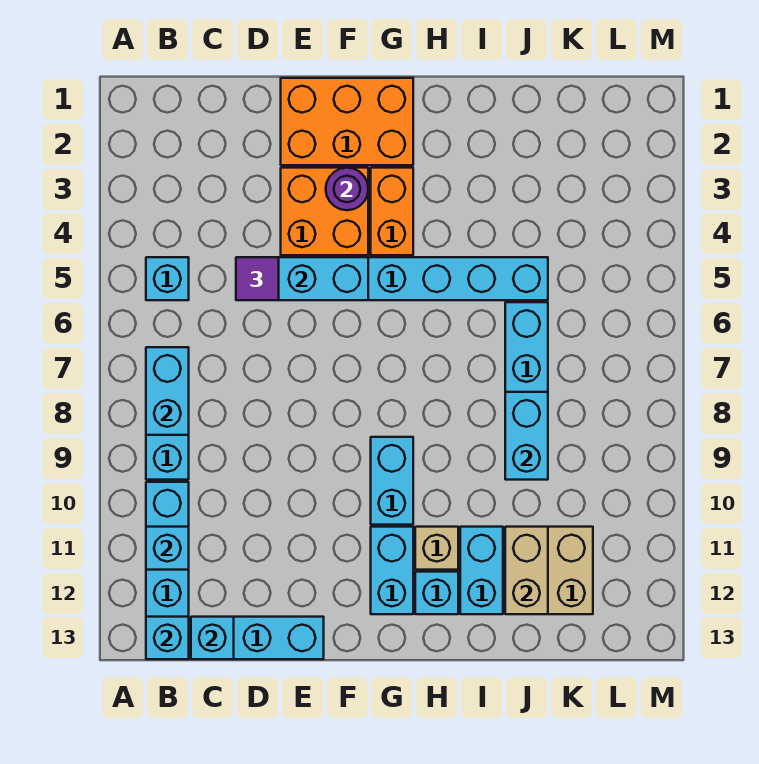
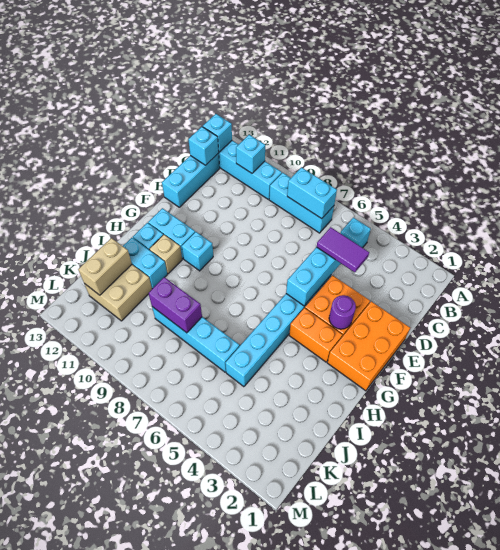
purple tile D5 level 3 -> purple tile D4:D5 level 3
cyan brick G9:G10 level 1 -> cyan brick G10 level 1
cyan brick J8:J9 level 2 -> purple brick J8:J9 level 2
tan brick J11:J12 level 2 -> tan brick J12:K12 level 2

